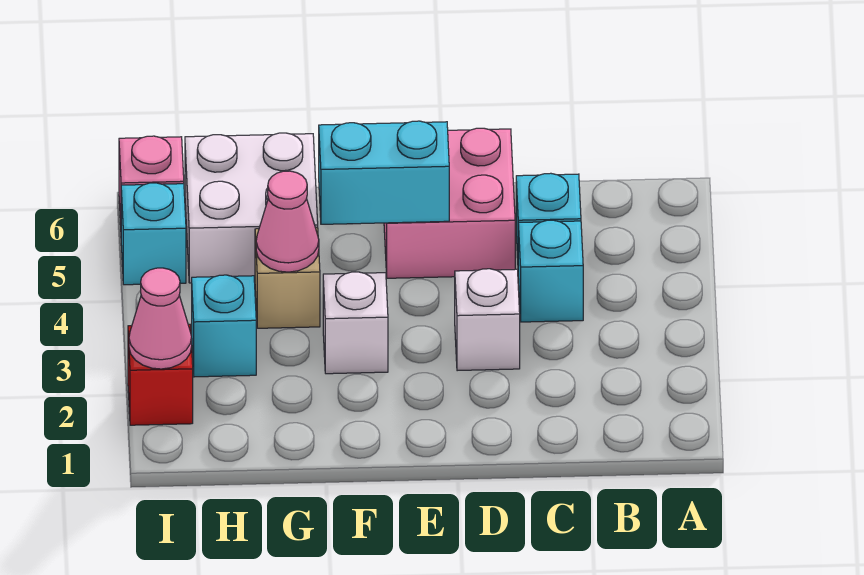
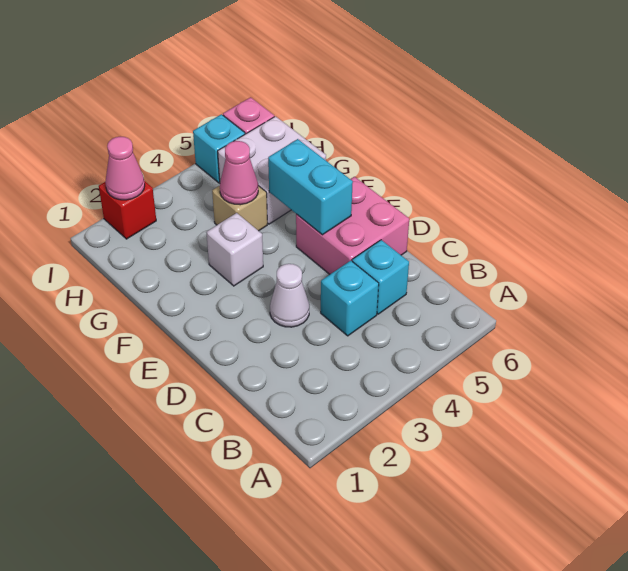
white brick D3 level 1 -> white cone D3 level 1
cyan brick H3 level 1 -> none

